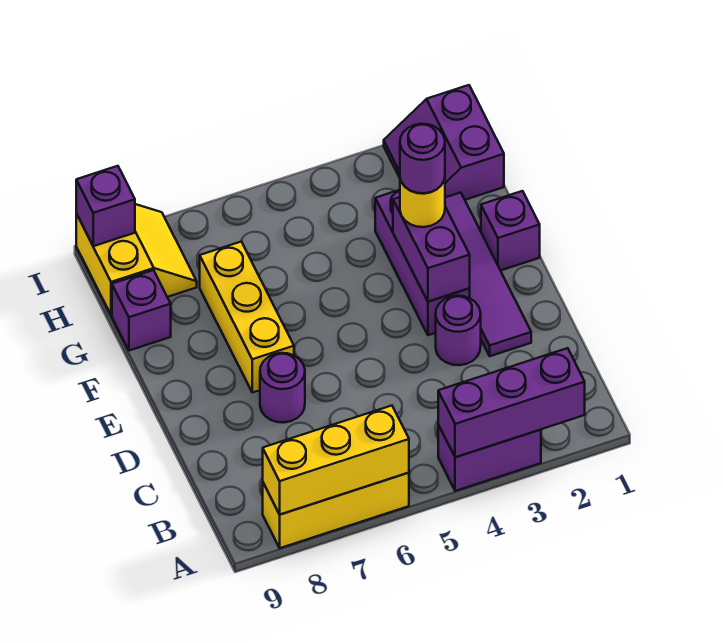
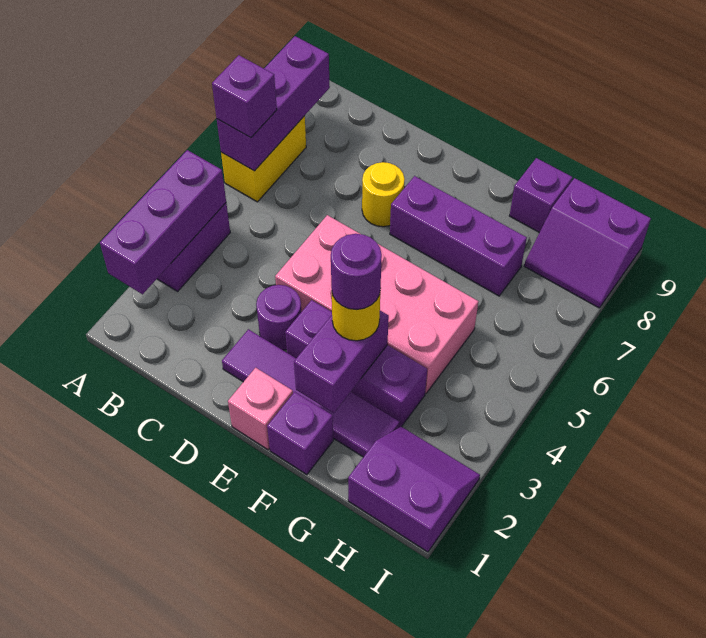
yellow brick A6:A8 level 1 -> yellow brick A6:A7 level 1
yellow brick A6:A8 level 2 -> purple brick A6:A8 level 2
none -> pink brick D4:G5 level 1
purple round brick D7 level 1 -> yellow round brick D7 level 1
none -> pink brick E1 level 1
purple brick E3:F3 level 2 -> purple brick F2:F3 level 2
yellow brick E7:G7 level 1 -> purple brick E7:G7 level 1
yellow slope H8:I9 level 1 top 9 -> purple slope H8:I9 level 1 top 9
purple brick I9 level 2 -> purple brick A6 level 3

